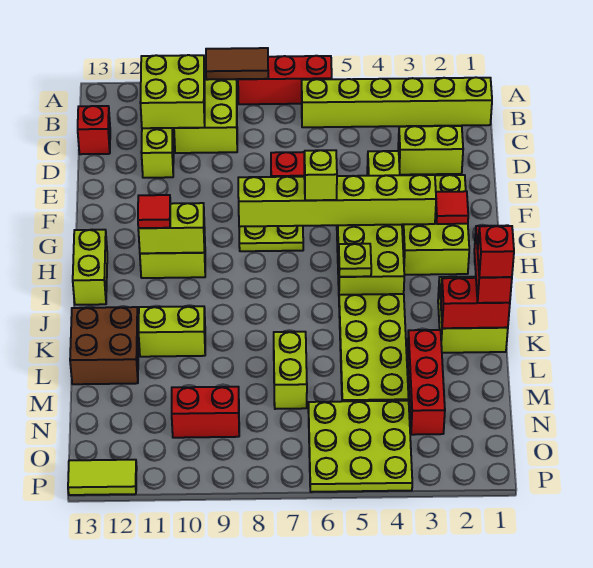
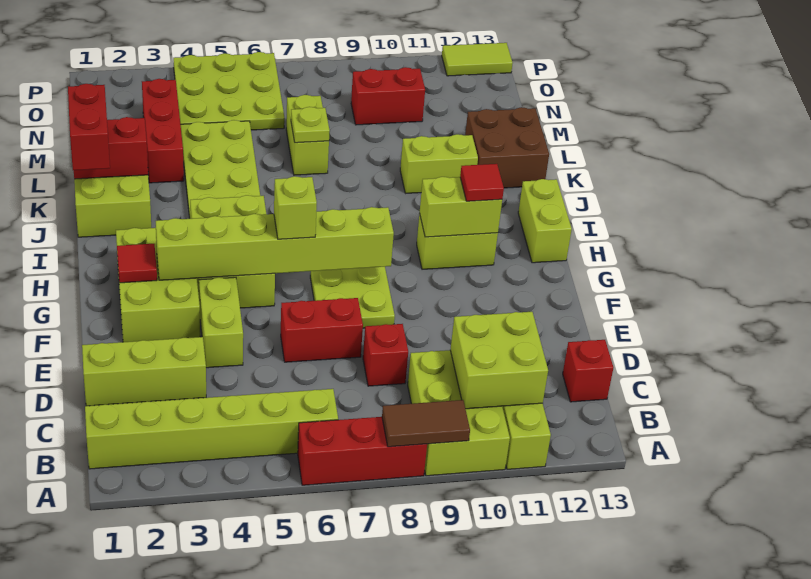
lime brick D2:D3 level 1 -> lime brick D1:D3 level 1
lime plate I5 level 2 -> lime plate L7 level 2
red brick K1 level 4 -> red brick D8 level 1

